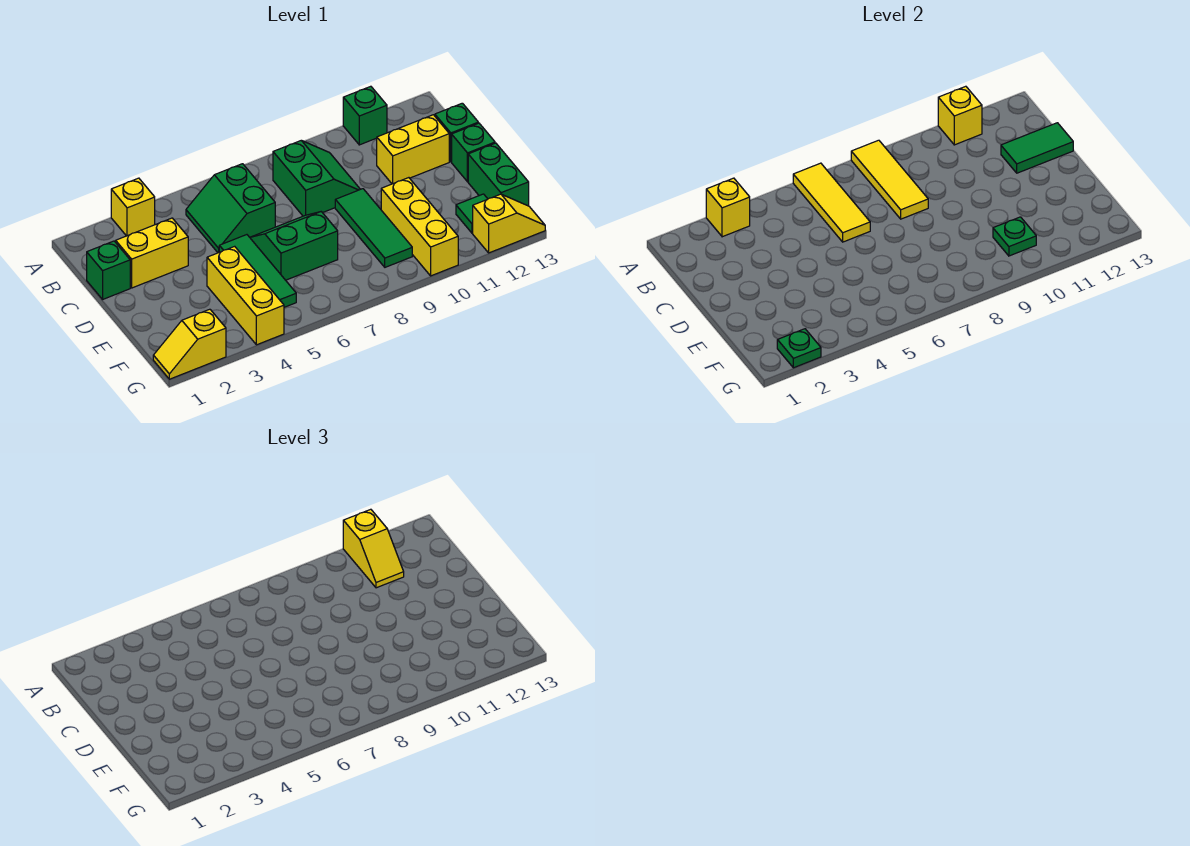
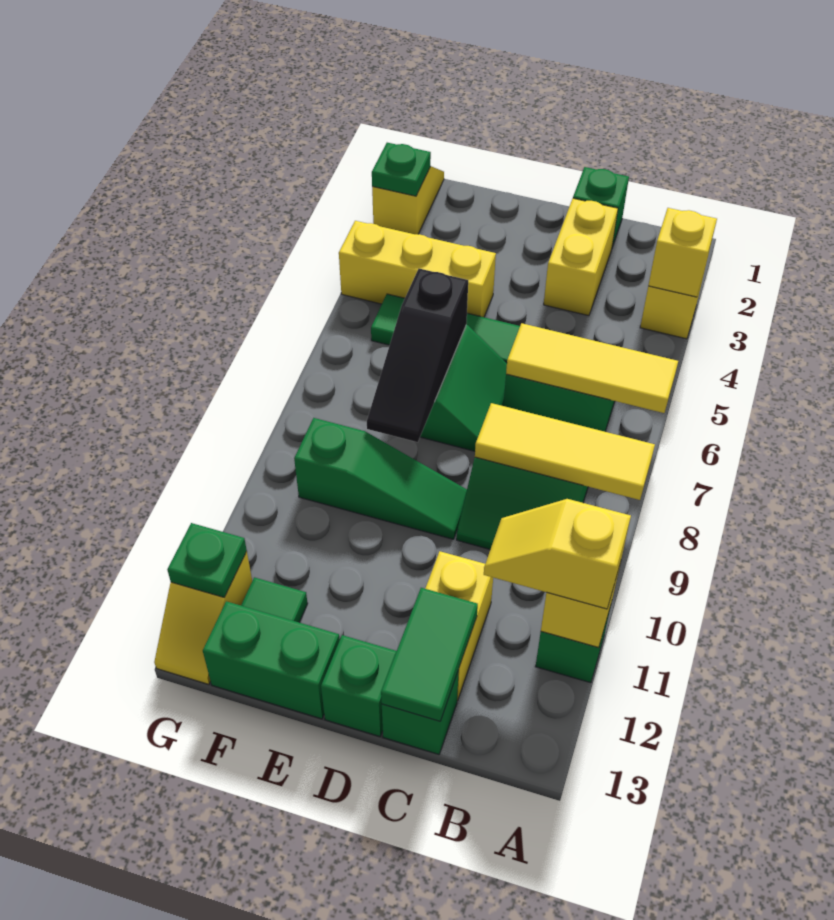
green tile D9:F9 level 1 -> green slope D9:F9 level 1 top F
none -> black slope E6:E8 level 2 top 6
yellow brick E10:G10 level 1 -> none
green plate F10 level 2 -> green plate G12 level 2

